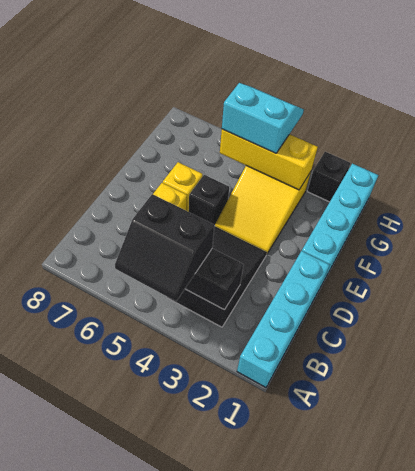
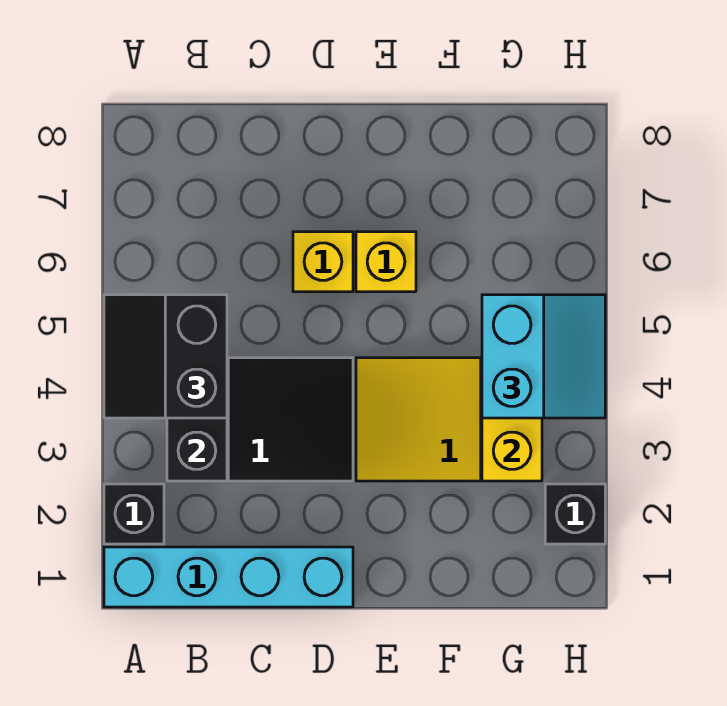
cyan brick E1:H1 level 1 -> none
black brick E5 level 1 -> black brick A2 level 1

